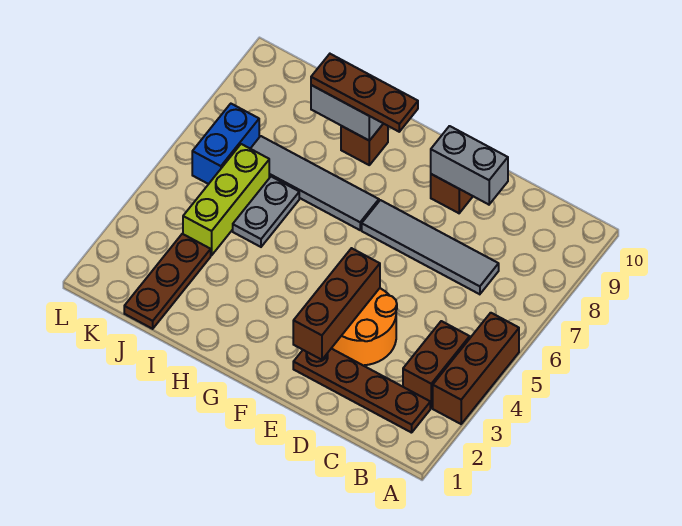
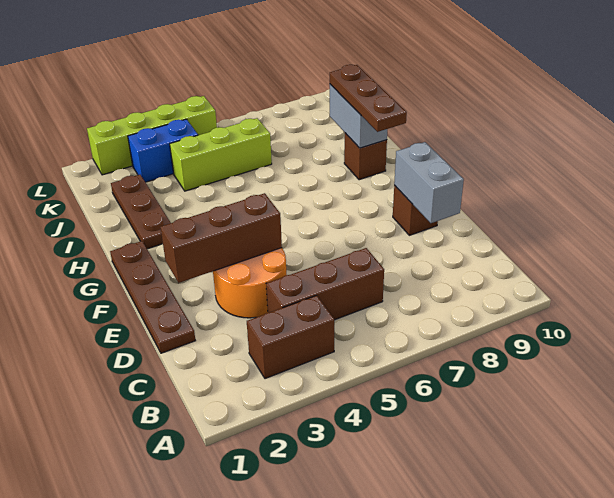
brown brick A3:A5 level 1 -> brown brick C4:C6 level 1
brown plate B2:E2 level 1 -> brown plate D1:G1 level 1
grey tile C7:F7 level 1 -> none
grey tile G7:J7 level 1 -> none
grey plate I5:I6 level 1 -> none
brown plate J1:J3 level 1 -> brown plate H2:J2 level 1
blue brick K6:K7 level 1 -> blue brick K3:K4 level 1
none -> lime brick L2:L5 level 1

